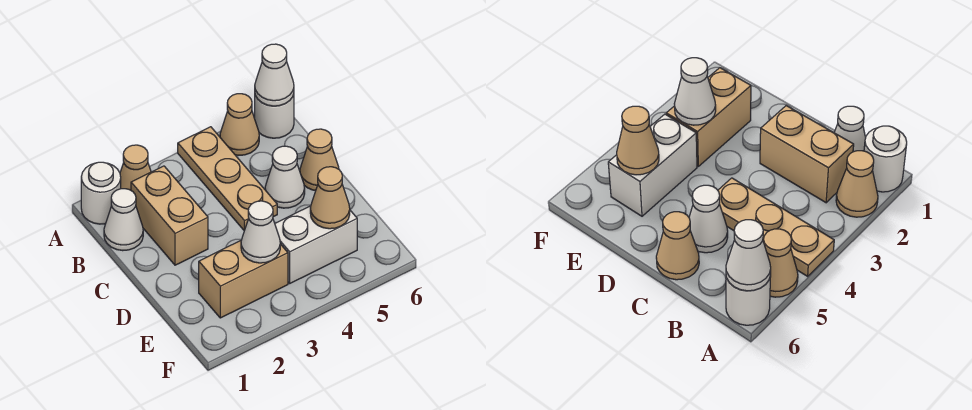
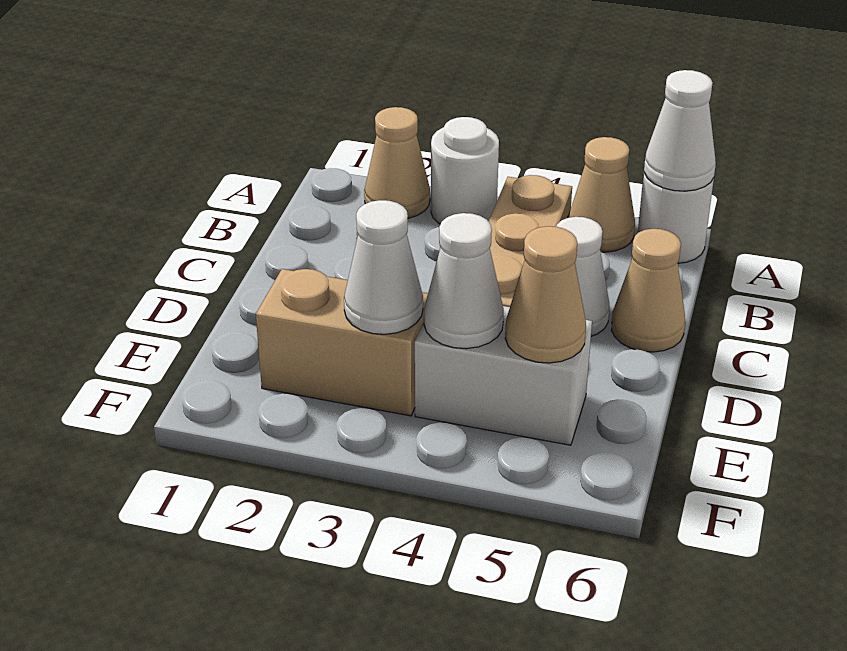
white round brick A1 level 1 -> white round brick A3 level 1
white cone B1 level 1 -> white cone E4 level 2
tan brick B2:C2 level 1 -> none

